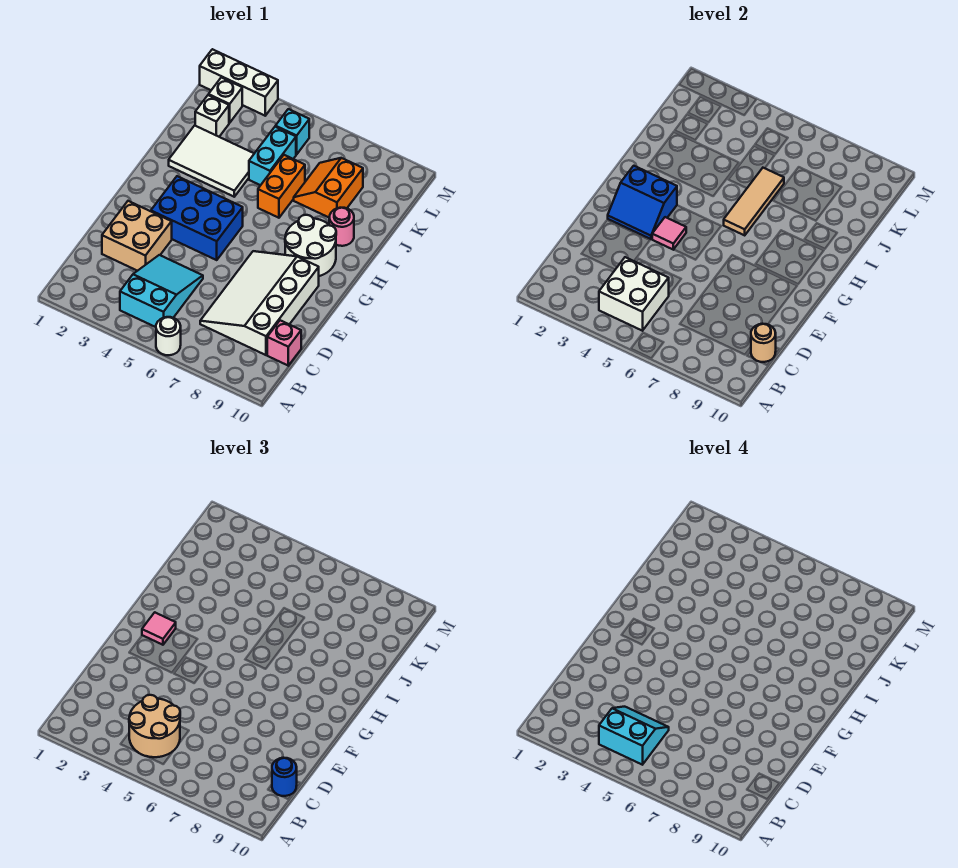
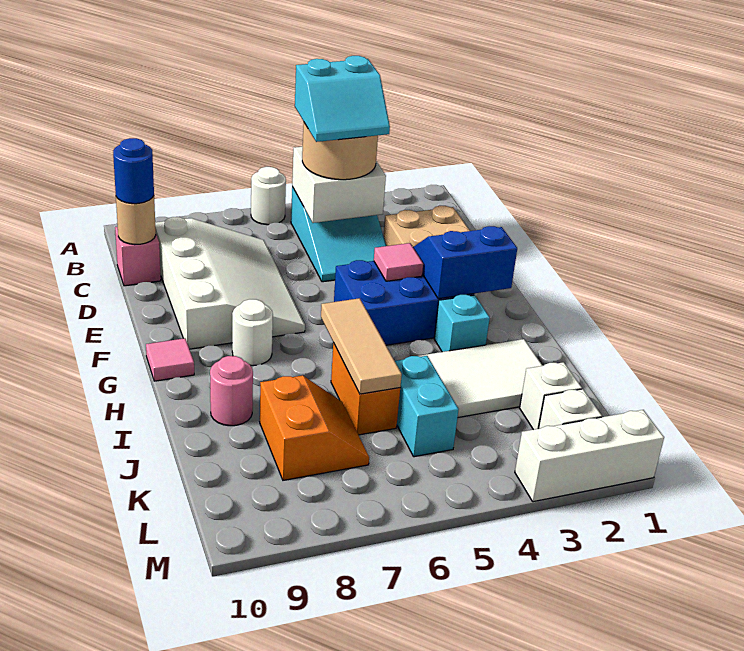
pink tile G2 level 3 -> pink tile G10 level 1
white round brick G8:H9 level 1 -> white round brick G8 level 1
cyan brick L5 level 1 -> cyan brick H3 level 1

